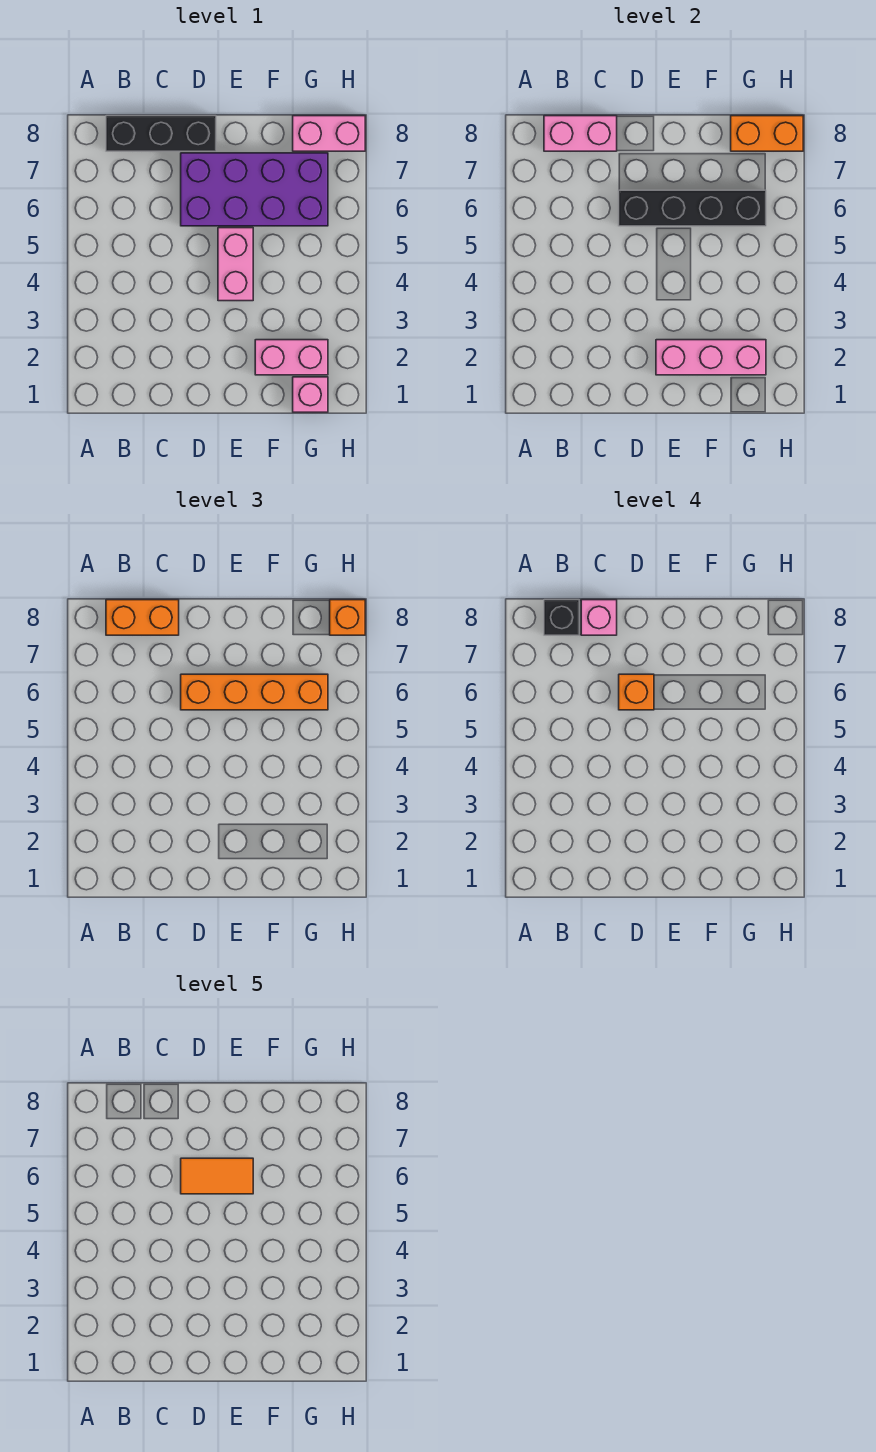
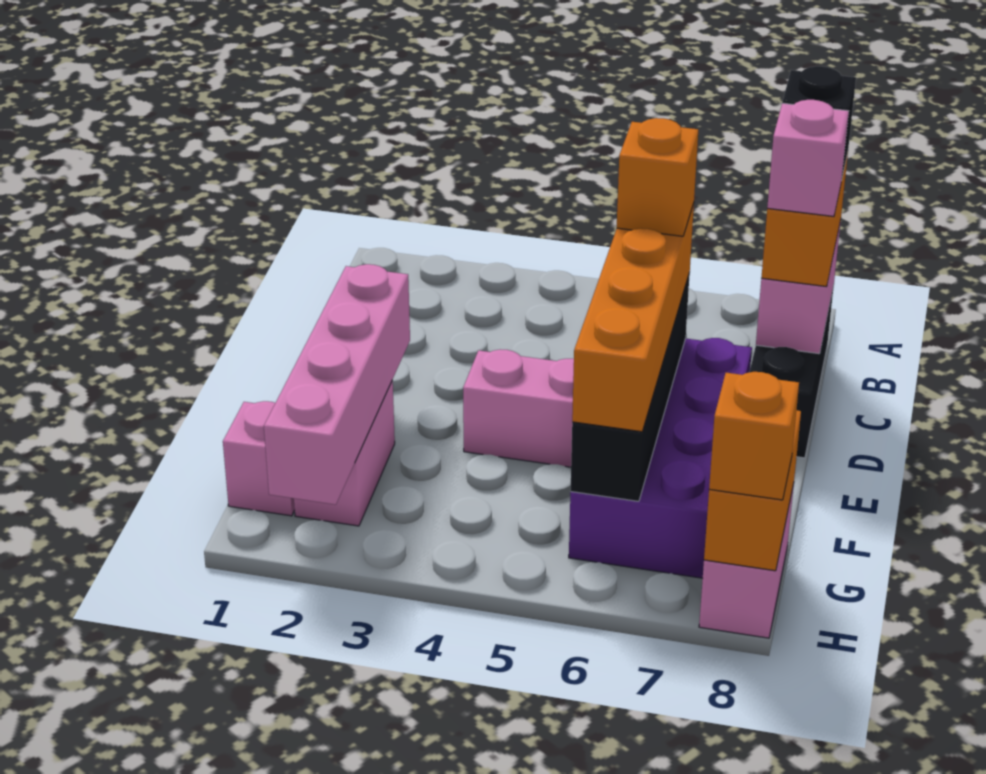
orange tile D6:E6 level 5 -> none
pink brick E2:G2 level 2 -> pink brick E2:H2 level 2

